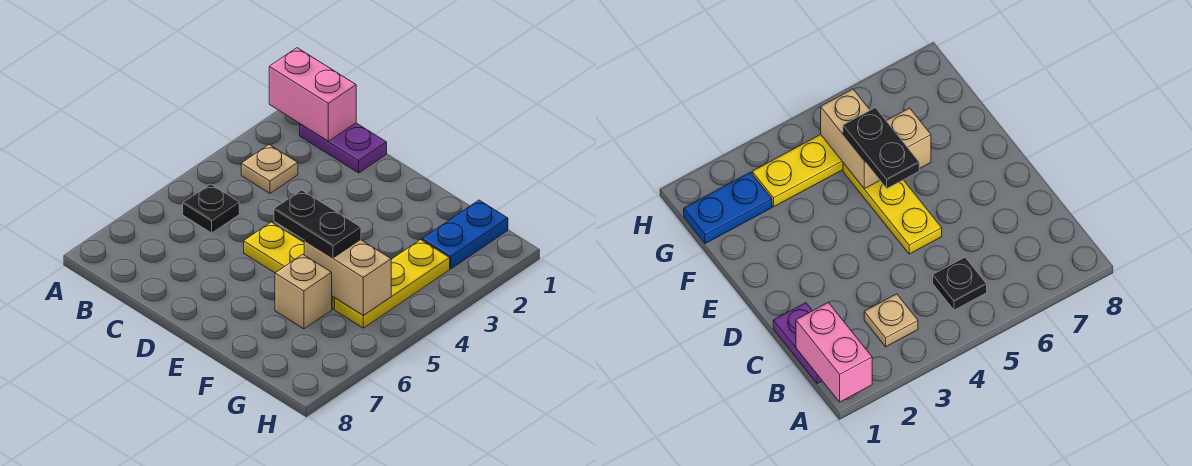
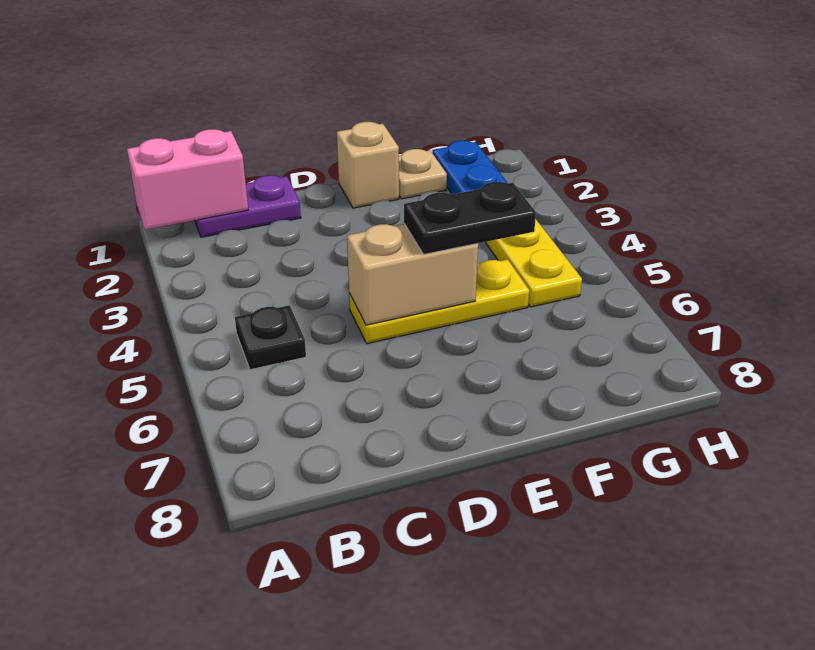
tan plate B3 level 1 -> tan plate F1 level 1
tan brick F5:G5 level 2 -> tan brick D5:E5 level 2
tan brick F6 level 1 -> tan brick E1 level 1

